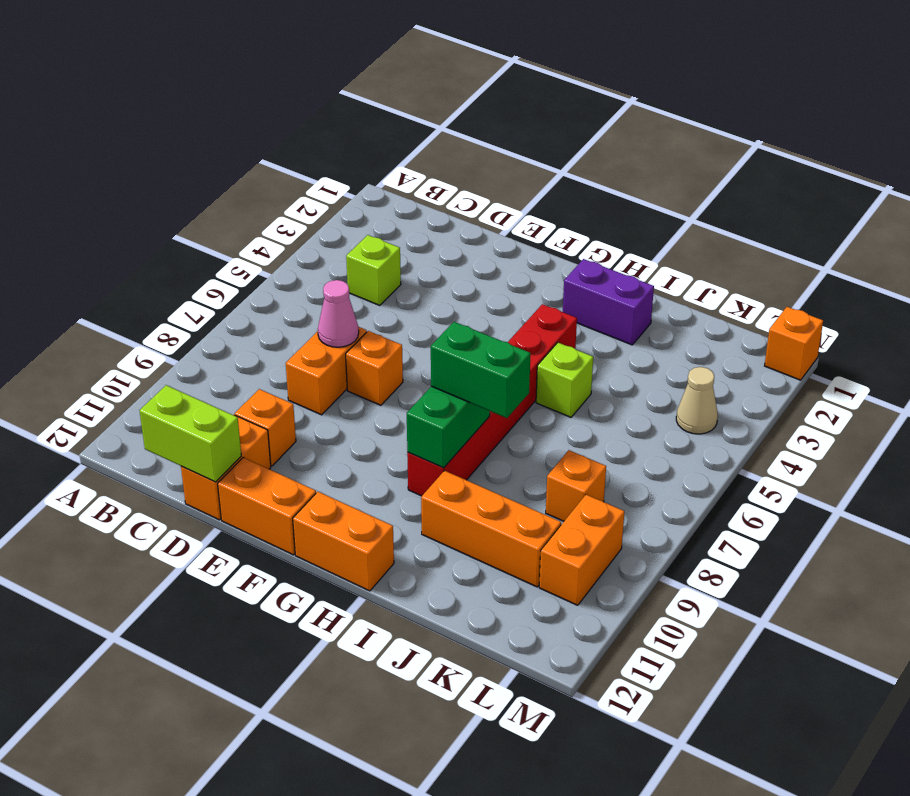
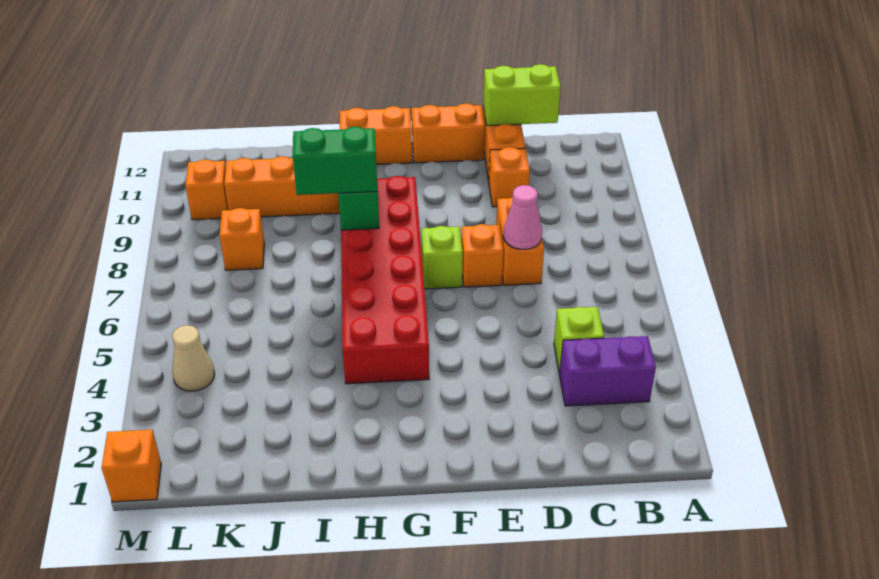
purple brick H2:I2 level 1 -> purple brick B3:C3 level 1
red brick H4:H9 level 1 -> red brick G4:H9 level 1
lime brick I5 level 1 -> lime brick F7 level 1
orange brick L9:L10 level 1 -> orange brick L10 level 1

